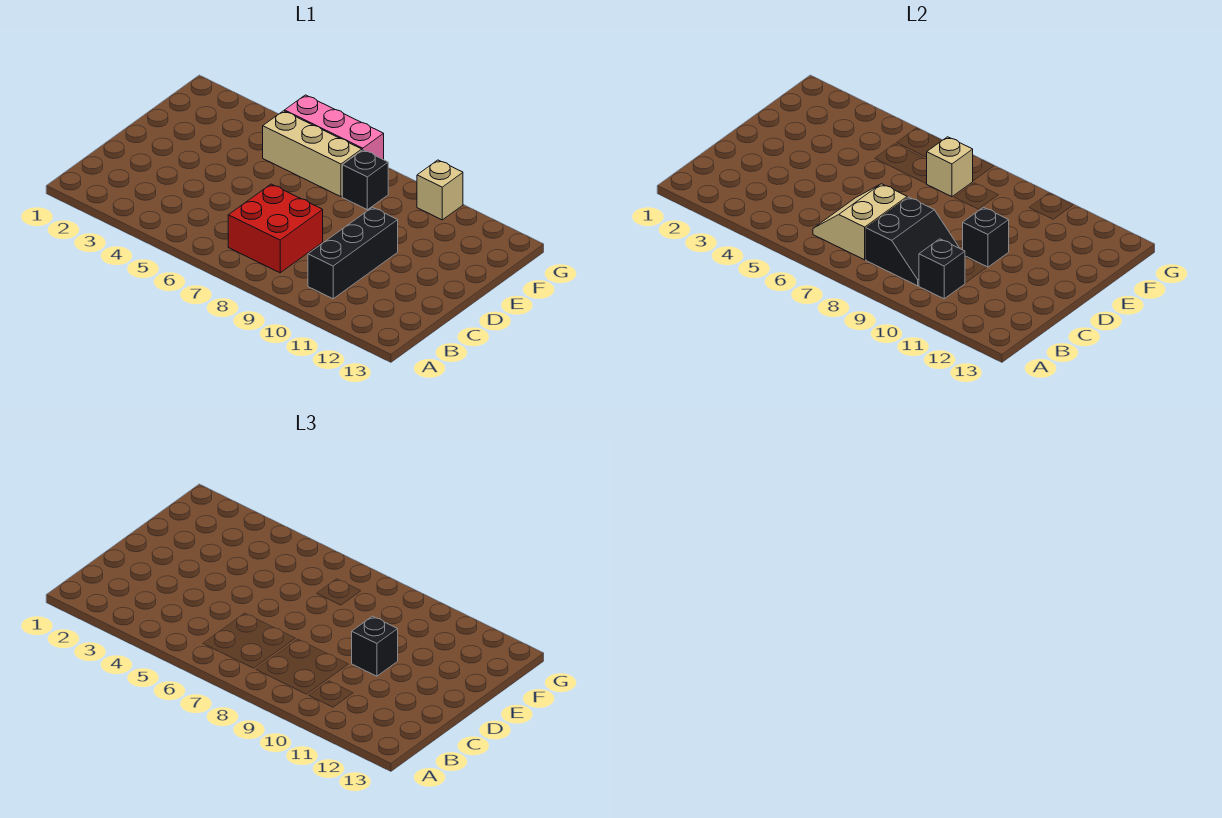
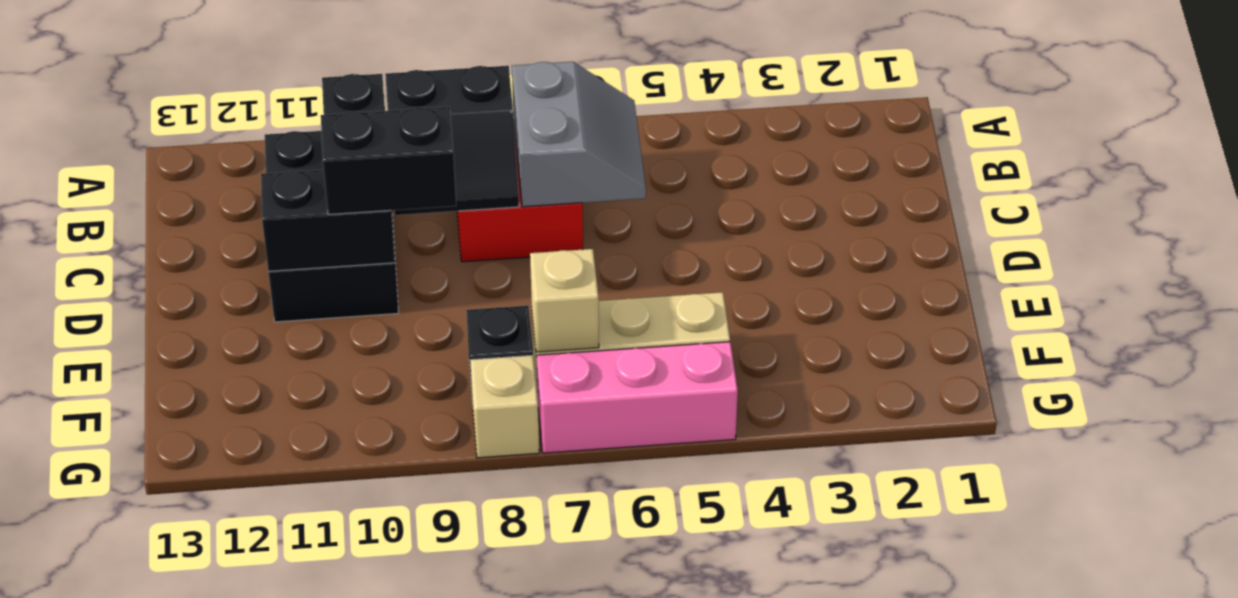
tan slope B6:C7 level 2 top 7 -> grey slope B6:C7 level 2 top 7
black slope B8:C9 level 2 top 8 -> black slope B8:C9 level 2 top B
black brick B10:D10 level 1 -> black brick B10:D11 level 1
black brick D10 level 2 -> black brick D10:D11 level 2
black brick D10 level 3 -> black brick D9:D10 level 3
tan brick G10 level 1 -> tan brick G8 level 1

